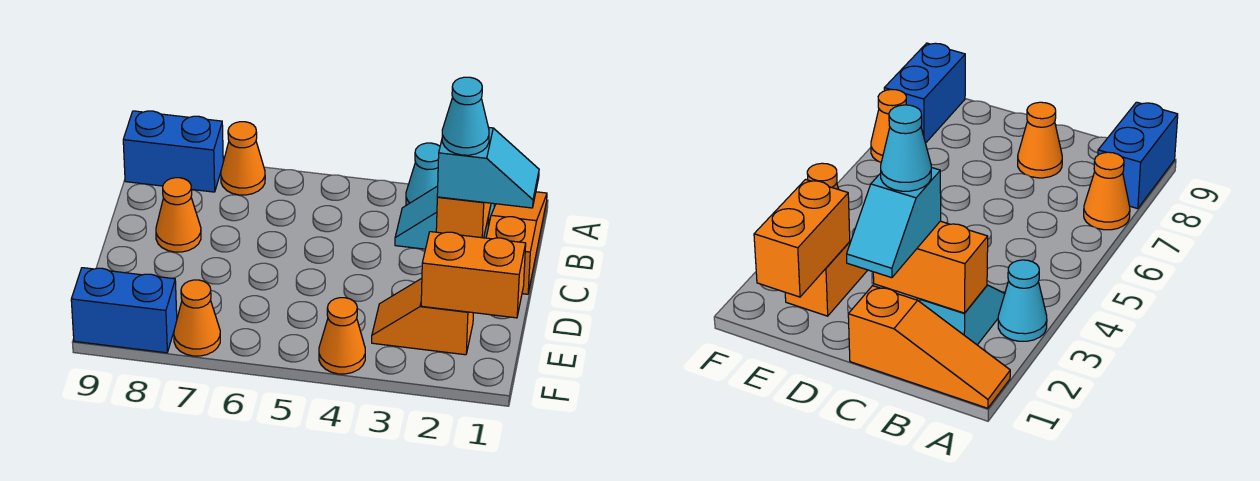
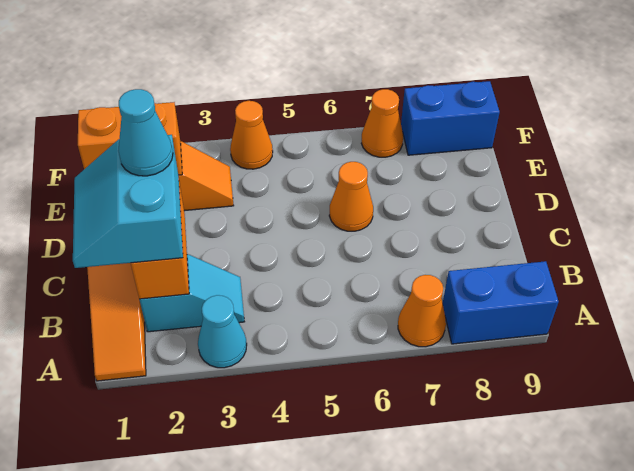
cyan slope C1:C2 level 3 top 2 -> cyan slope B1:C2 level 3 top 2
orange cone C8 level 1 -> orange cone D6 level 1

